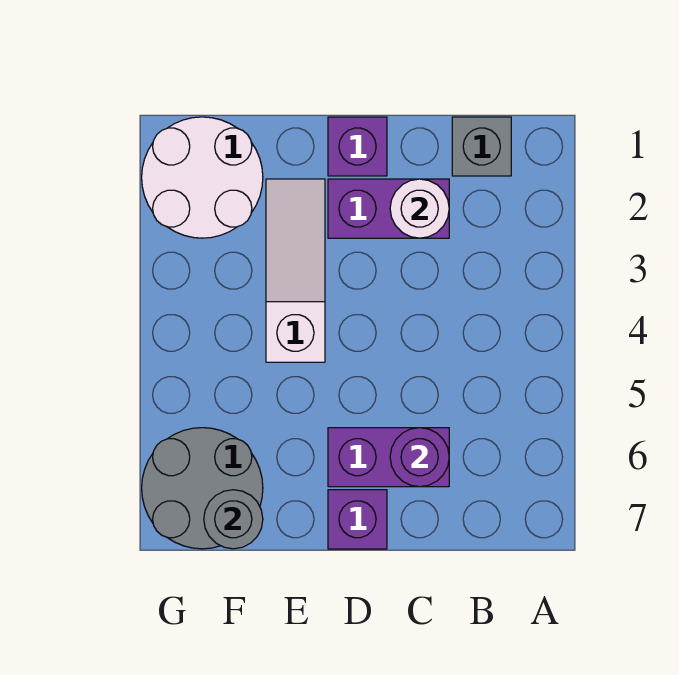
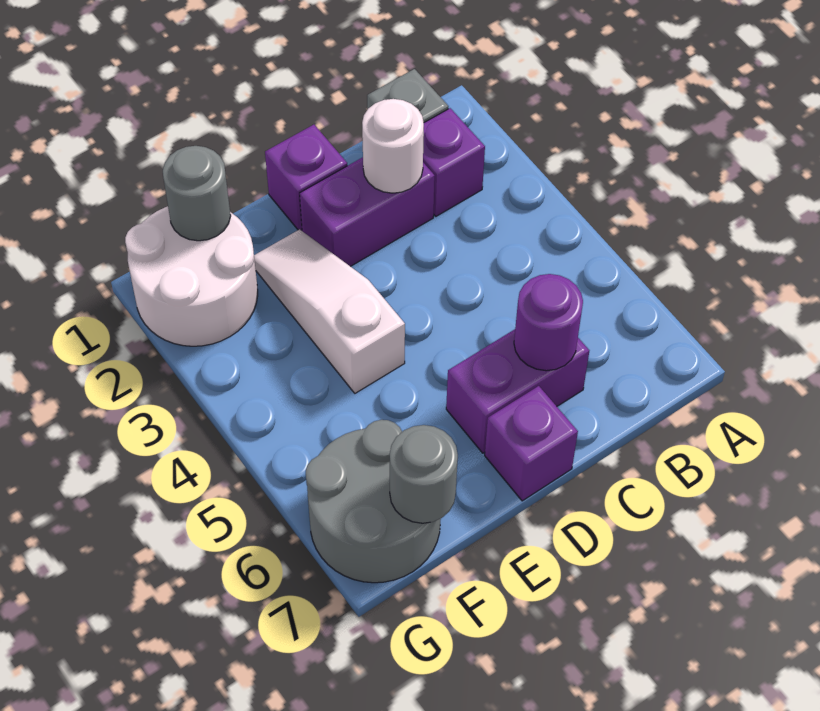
none -> purple brick B2 level 1
none -> grey round brick F1 level 2

